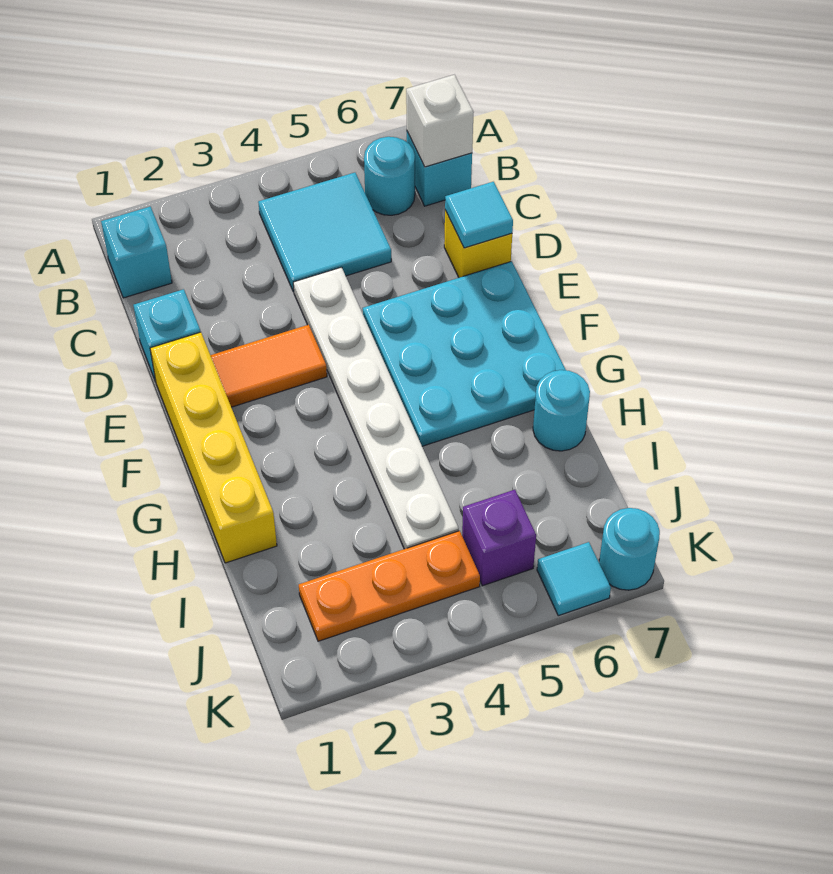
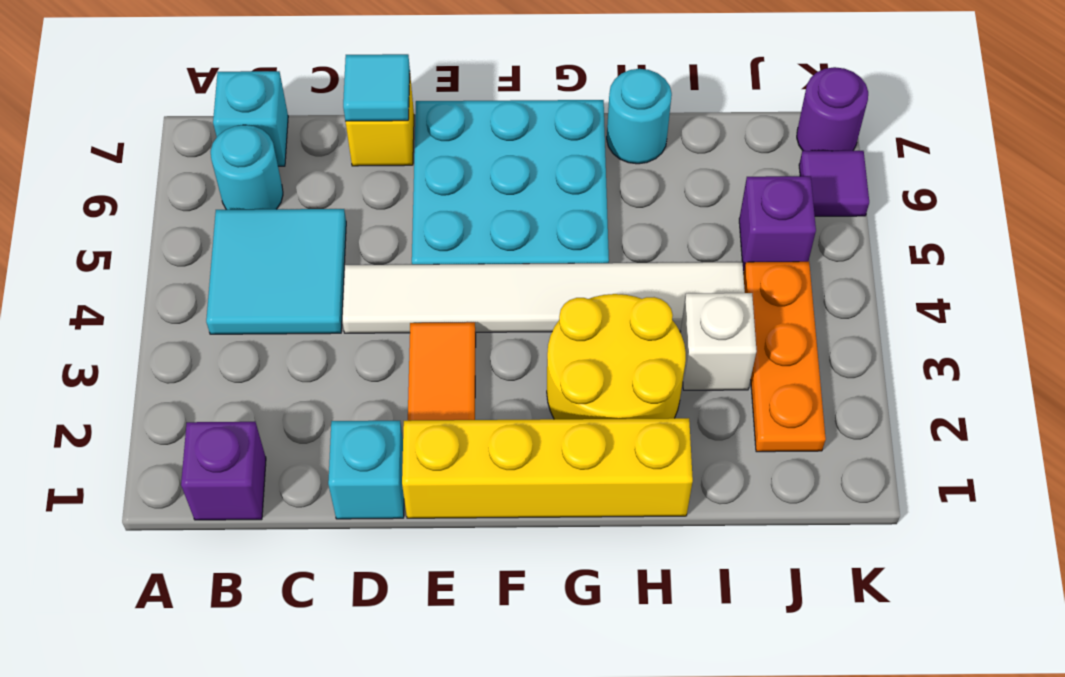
cyan brick B1 level 1 -> purple brick B1 level 1
white brick B7 level 2 -> white brick I3 level 1
white plate D4:I4 level 1 -> white tile D4:I4 level 1
none -> yellow round brick G2:H3 level 1
cyan tile K6 level 1 -> purple tile K6 level 1
cyan round brick K7 level 1 -> purple round brick K7 level 1

